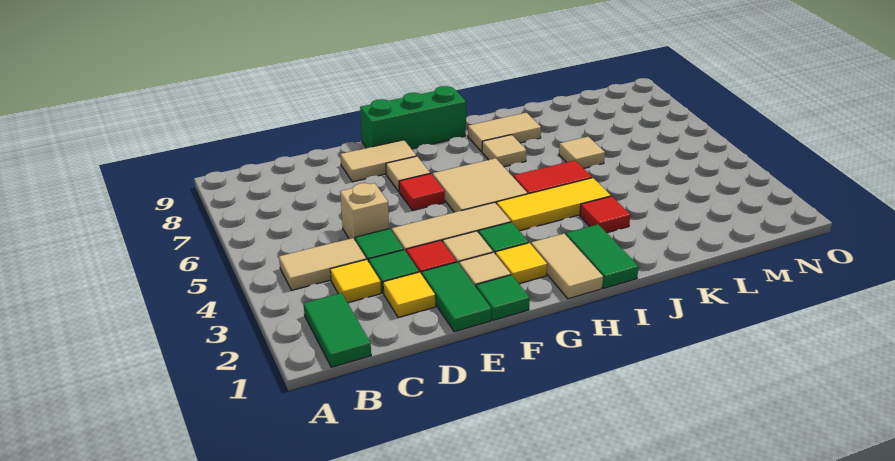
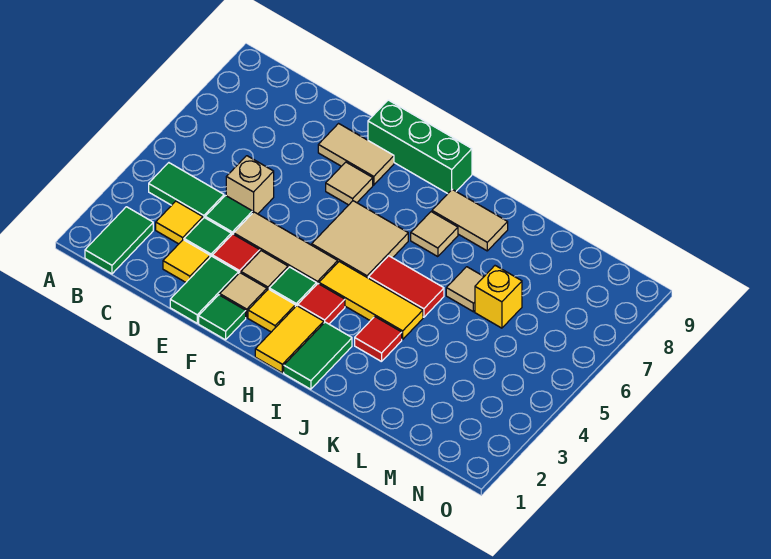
tan tile B4:C4 level 1 -> green tile B4:C4 level 1
red tile F6 level 1 -> red tile H3 level 1
tan tile H1:H2 level 1 -> yellow tile H1:H2 level 1
none -> yellow brick L6 level 1

